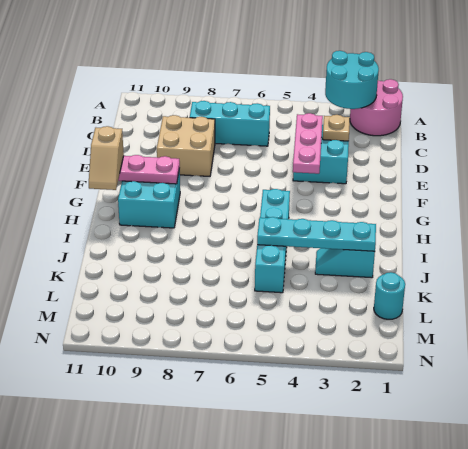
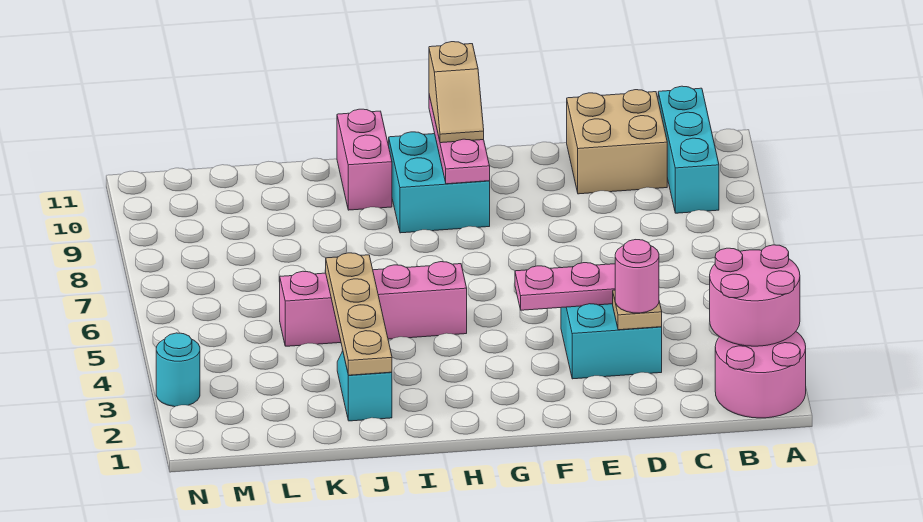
cyan round brick A2:B3 level 2 -> pink round brick A2:B3 level 2
cyan brick C6:C8 level 1 -> cyan brick B9:B11 level 1
none -> pink round brick D3 level 3
tan brick D8:E9 level 1 -> tan brick C10:D11 level 1
tan slope G11:H11 level 3 top G -> tan slope G10:G11 level 3 top 11
cyan brick H5:K5 level 1 -> pink brick H5:K5 level 1
none -> pink brick I10:I11 level 1
cyan plate J2:J5 level 2 -> tan plate J2:J5 level 2
cyan round brick L1 level 1 -> cyan round brick N3 level 1

